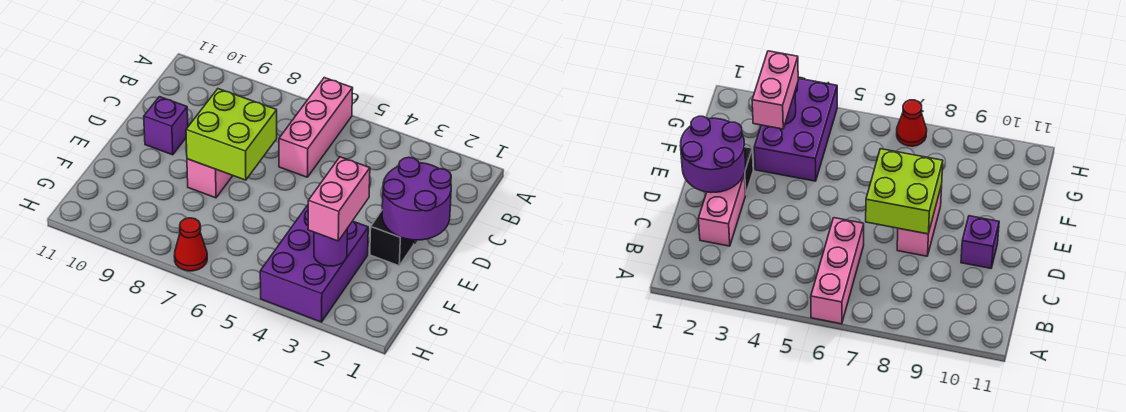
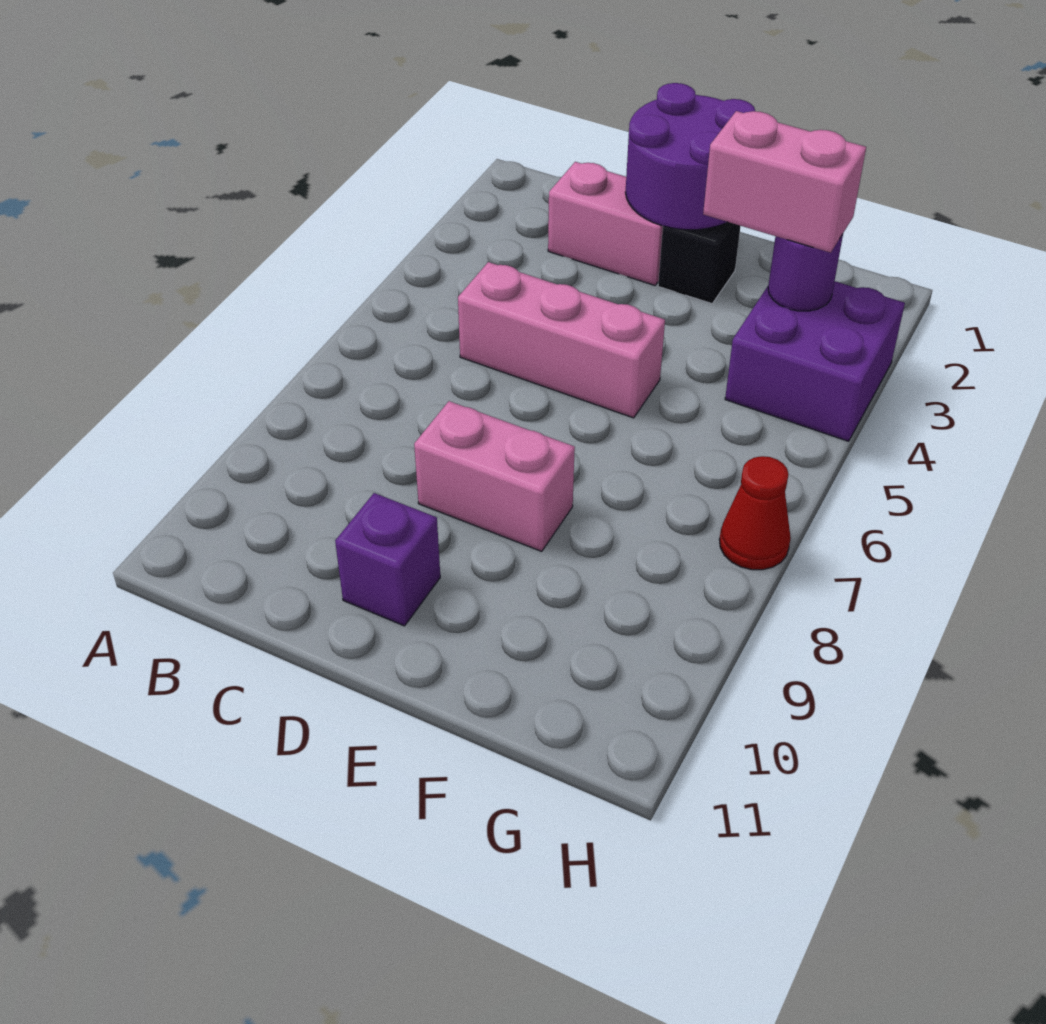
pink brick A6:C6 level 1 -> pink brick C5:E5 level 1
lime brick D7:E8 level 2 -> none
purple brick F3:H4 level 1 -> purple brick G3:H4 level 1

